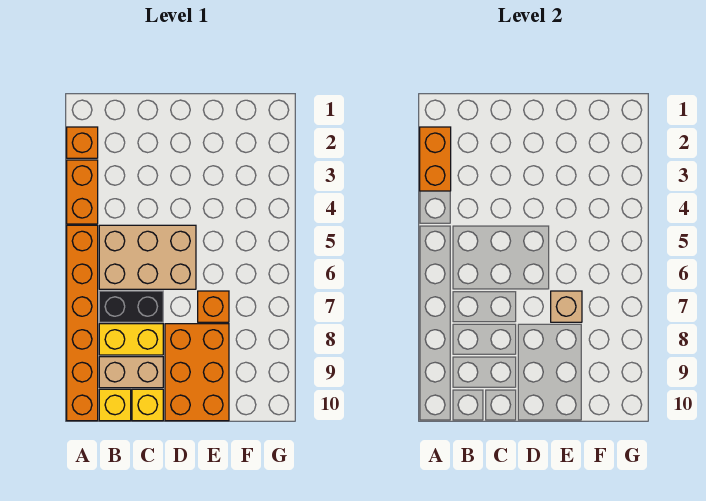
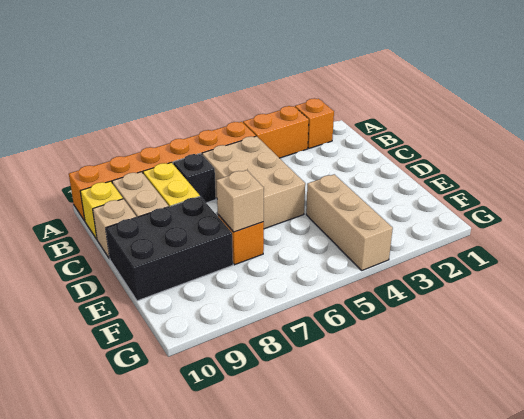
orange brick A2:A3 level 2 -> none
black brick B7:C7 level 1 -> black brick B7 level 1
yellow brick C10 level 1 -> tan brick C10 level 1
orange brick D8:E10 level 1 -> black brick D8:E10 level 1
none -> tan brick E4:G4 level 1

